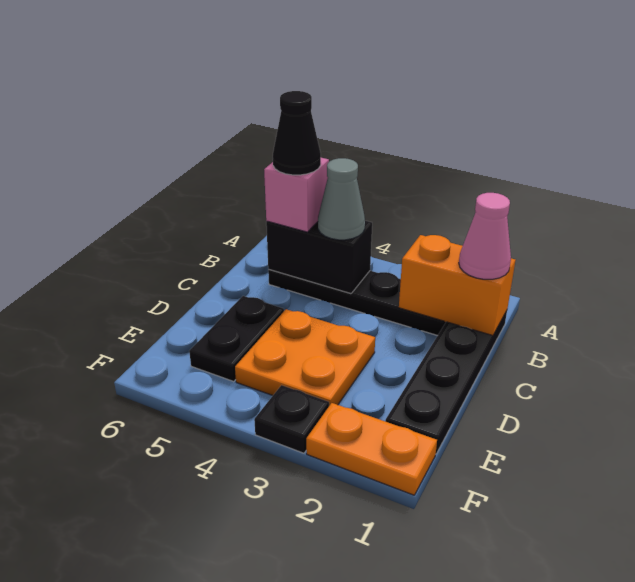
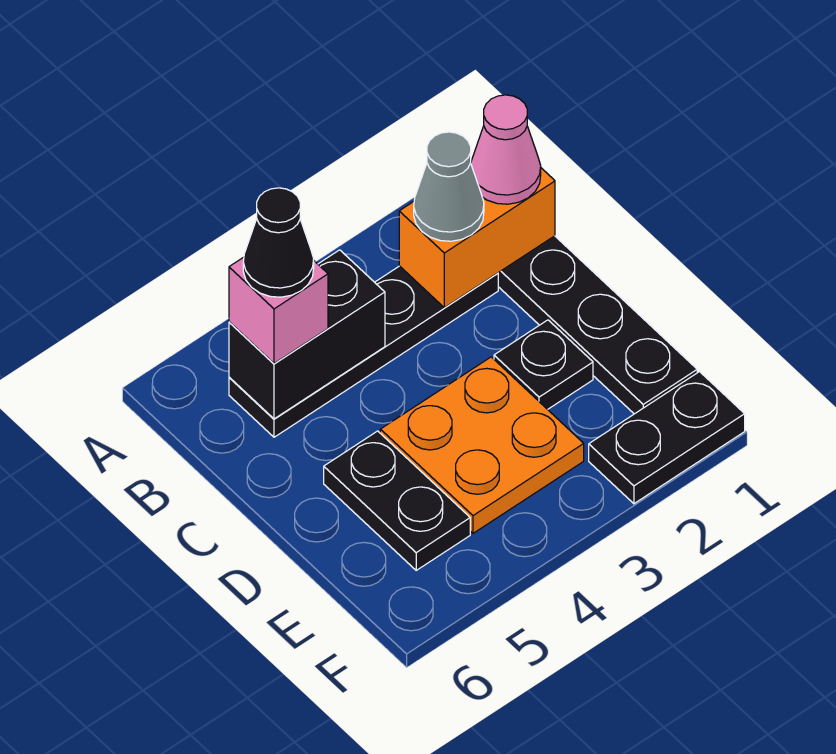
grey cone B4 level 3 -> grey cone B2 level 3
orange plate F1:F2 level 1 -> black plate F1:F2 level 1
black plate F3 level 1 -> black plate D2 level 1

